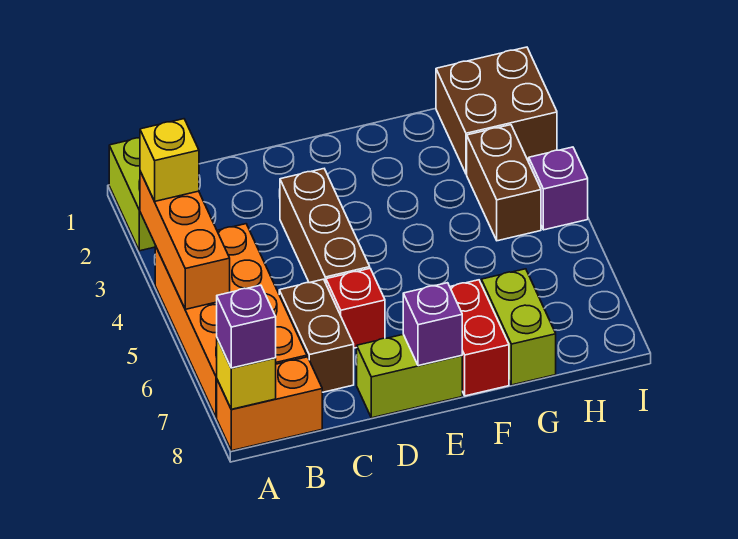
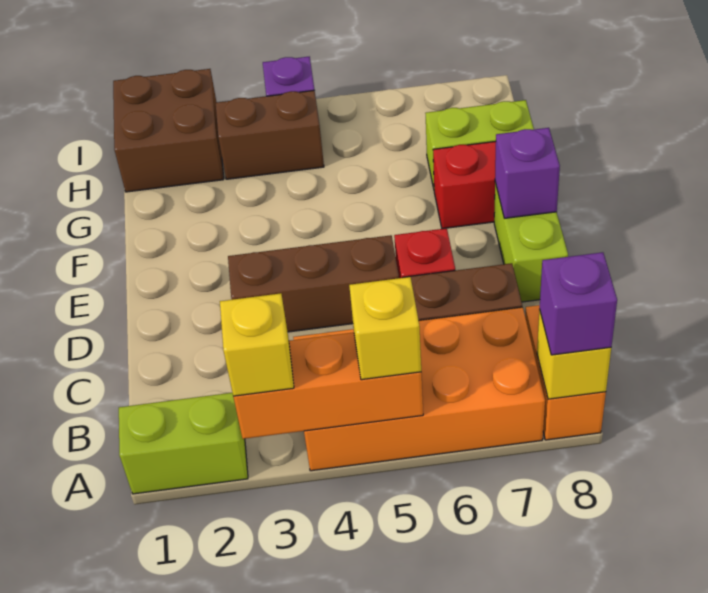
none -> yellow brick A5 level 3

